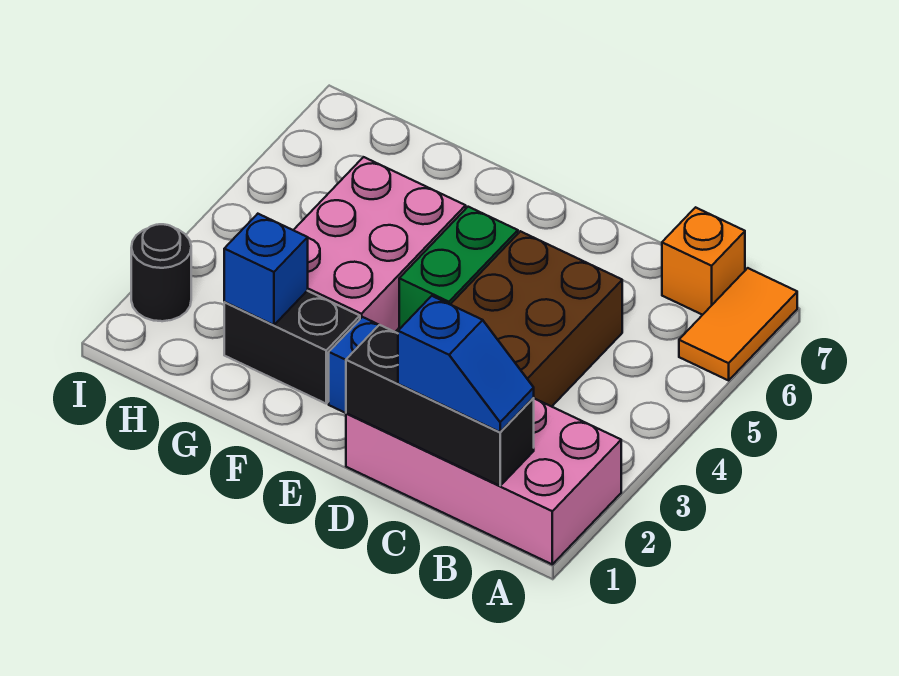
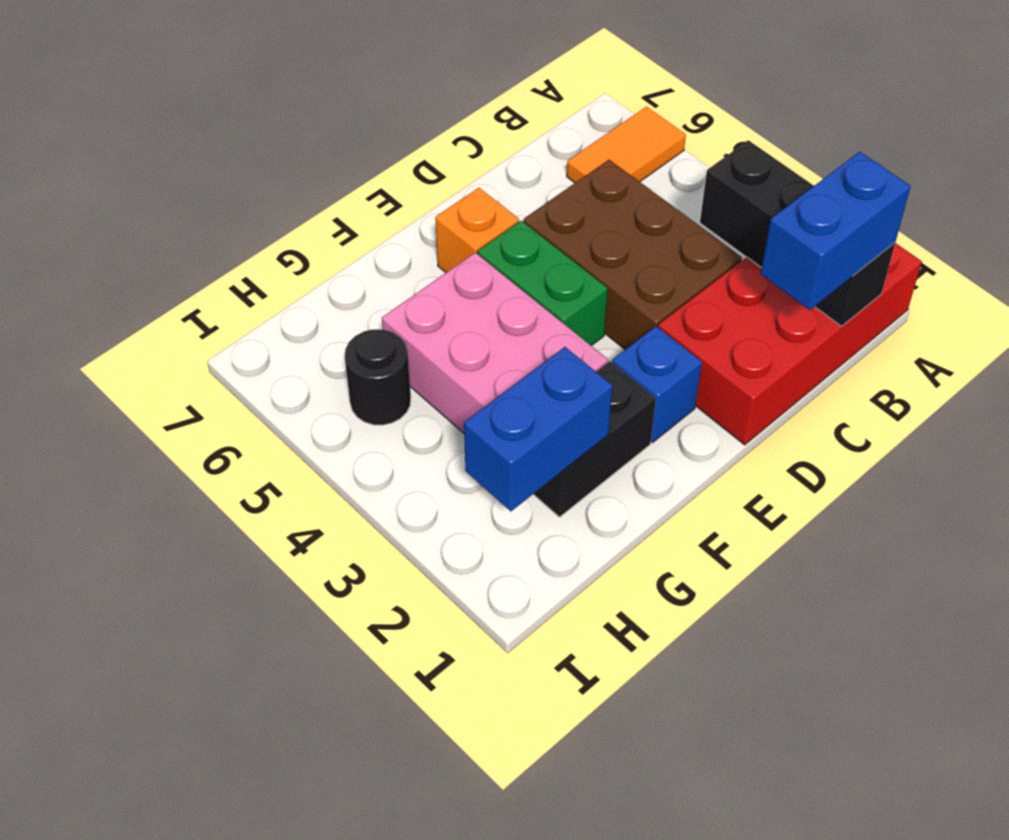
pink brick A1:D2 level 1 -> red brick A1:D2 level 1
orange tile A6:A7 level 1 -> orange tile A6:B6 level 1
black brick B1:D1 level 2 -> black brick B1:B3 level 2
blue slope B1:C1 level 3 top C -> blue brick B1:C1 level 3
orange brick B7 level 1 -> orange brick E6 level 1
blue brick G2 level 2 -> blue brick G2:H2 level 2
black round brick I2 level 1 -> black round brick H5 level 1

